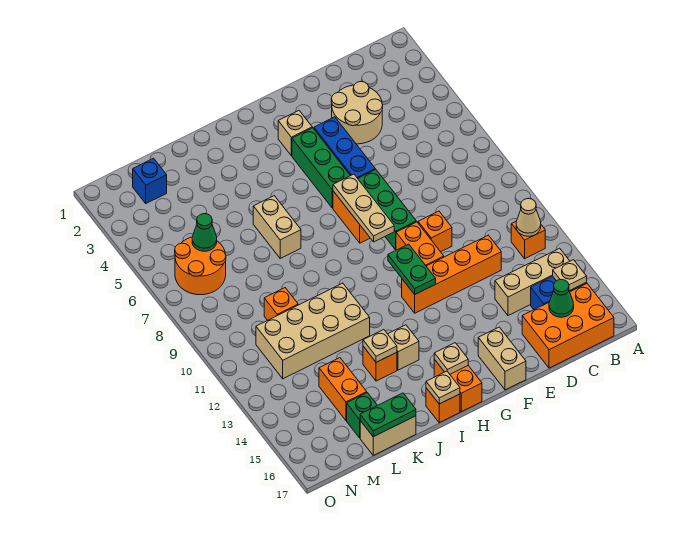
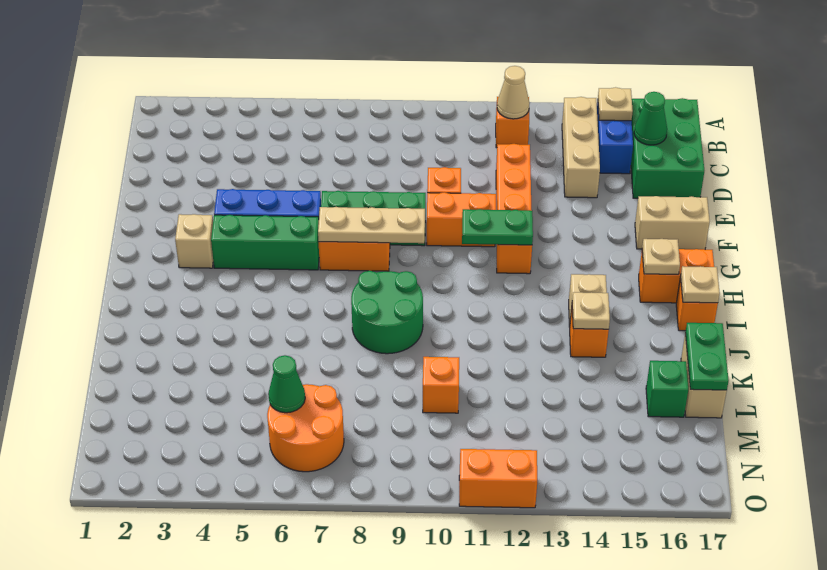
orange brick B16:D17 level 1 -> green brick B16:D17 level 1
tan round brick D3:E4 level 1 -> none
none -> green round brick I8:J9 level 1
tan brick J6:J7 level 1 -> none
tan brick J11:M12 level 1 -> none
orange brick L14:L15 level 1 -> orange brick O11:O12 level 1
blue brick M2 level 1 -> none

